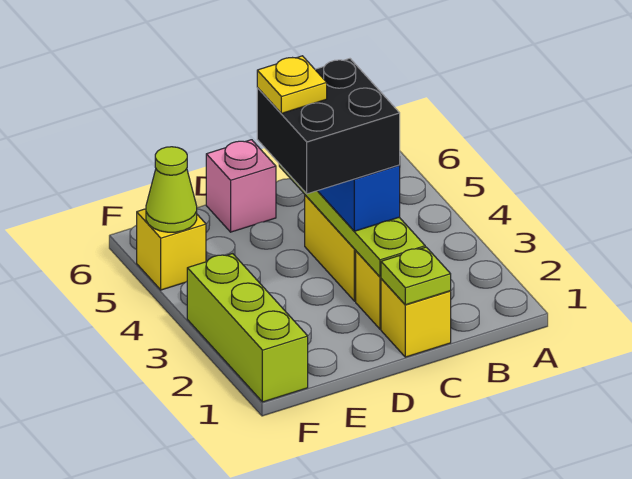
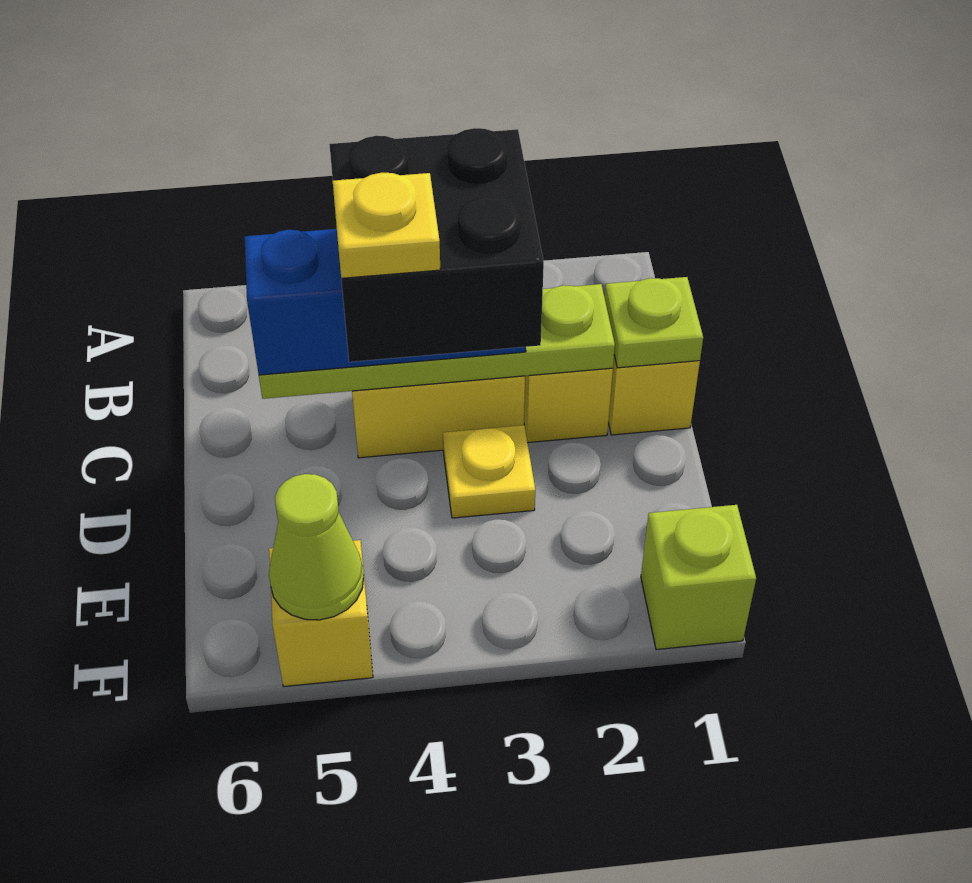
none -> yellow plate D3 level 1
pink brick D6 level 1 -> none
lime brick F1:F3 level 1 -> lime brick F1 level 1

